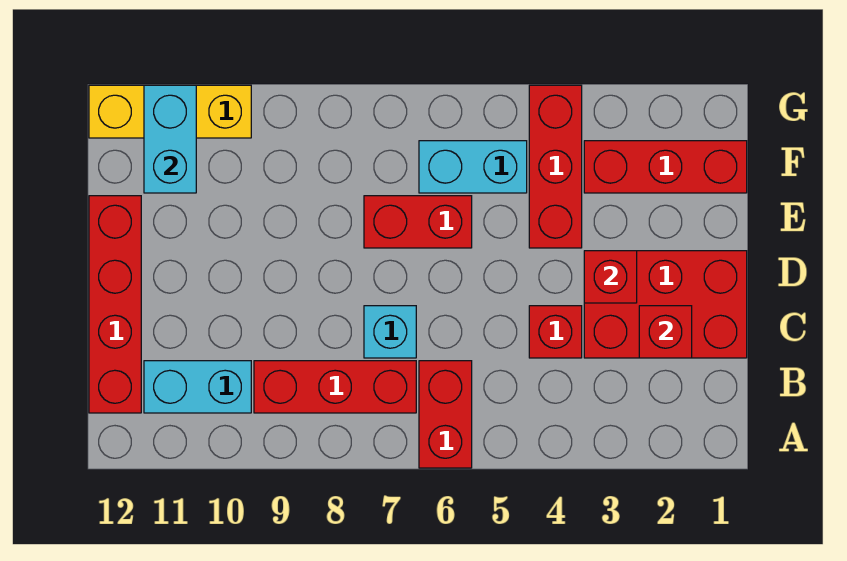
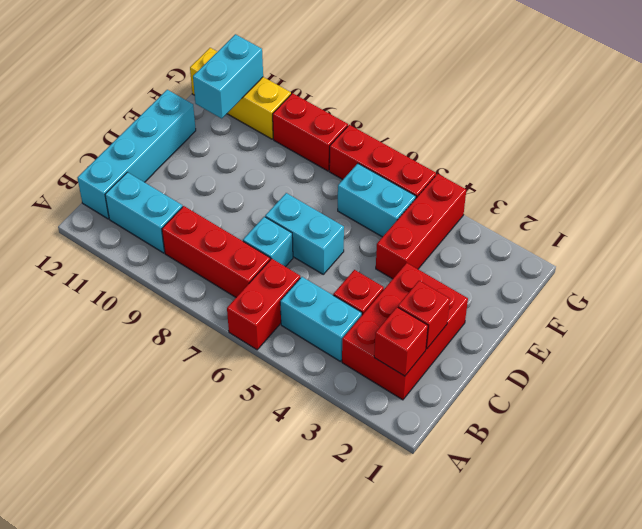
none -> cyan brick B4:B5 level 1
red brick B12:E12 level 1 -> cyan brick B12:E12 level 1
red brick C1:D3 level 1 -> red brick B2:D3 level 1
red brick D3 level 2 -> red brick B2 level 2
none -> cyan brick D6:D7 level 1
red brick E6:E7 level 1 -> red brick G8:G9 level 1
red brick F1:F3 level 1 -> red brick G5:G7 level 1

